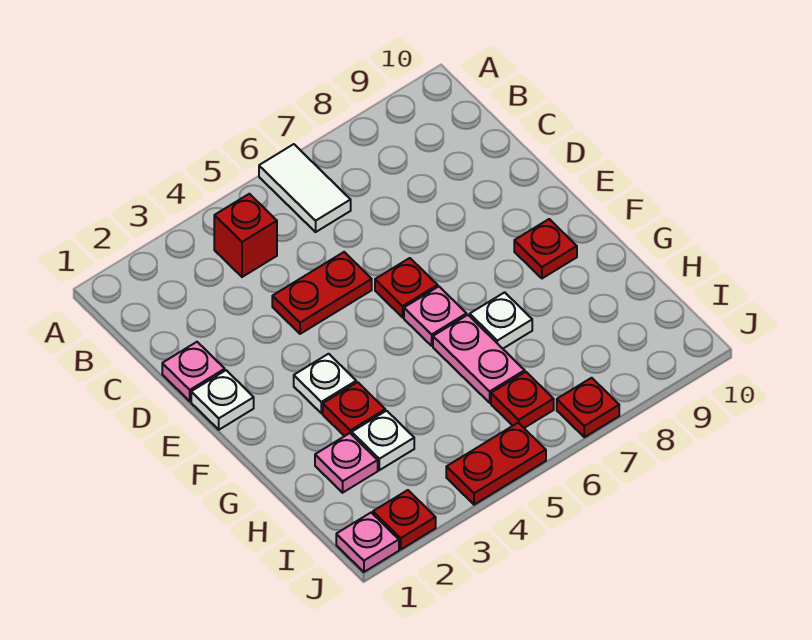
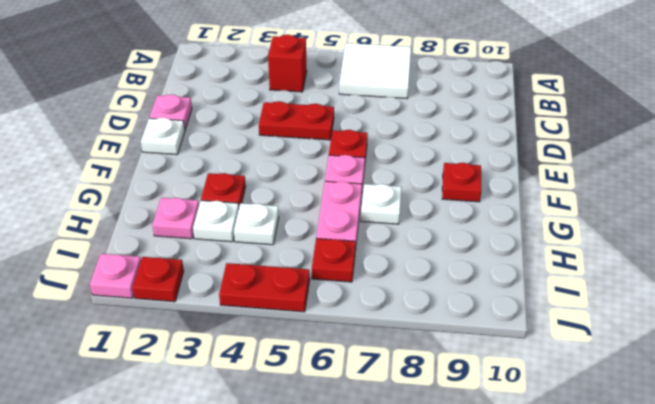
white tile A6:B6 level 1 -> white tile A6:B7 level 1
white plate F3 level 1 -> white plate H4 level 1
red plate J7 level 1 -> none

